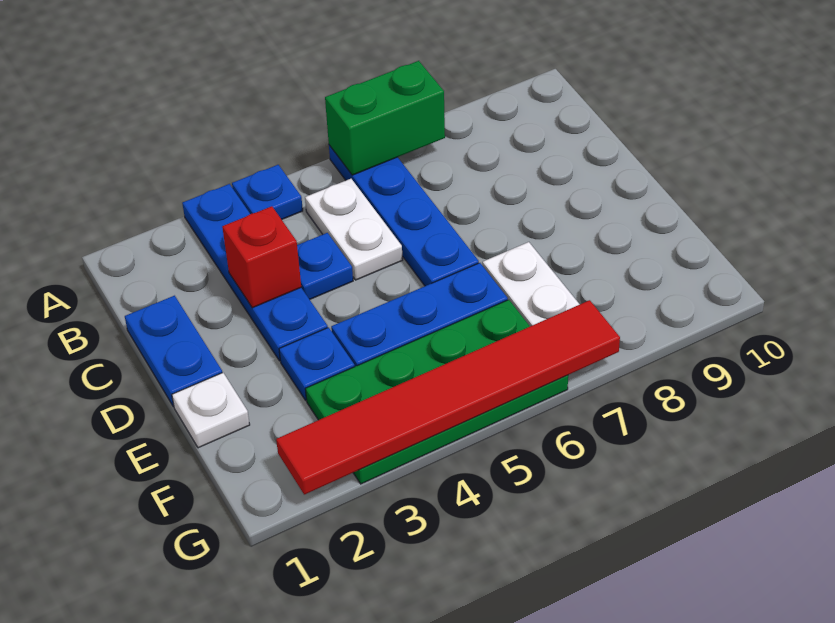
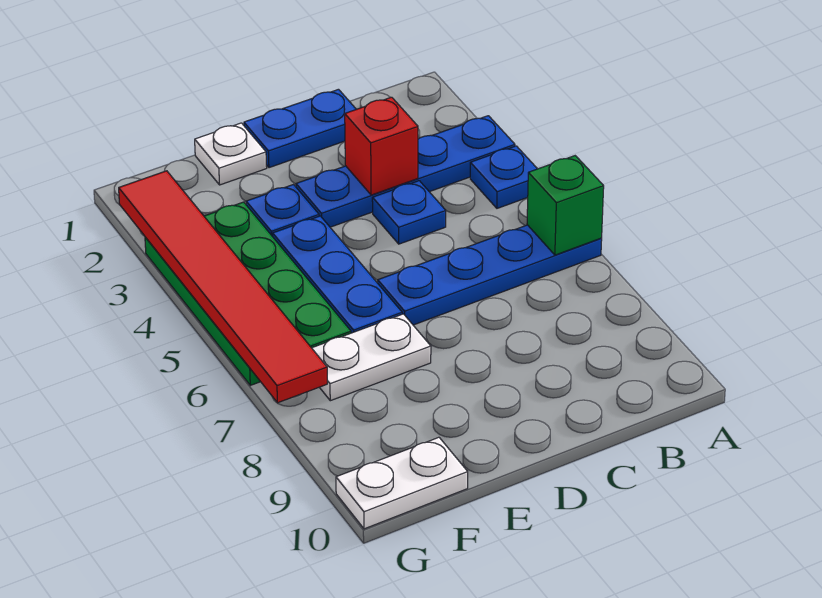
green brick A6:A7 level 2 -> green brick A6 level 2
white plate B5:C5 level 1 -> white plate F10:G10 level 1

